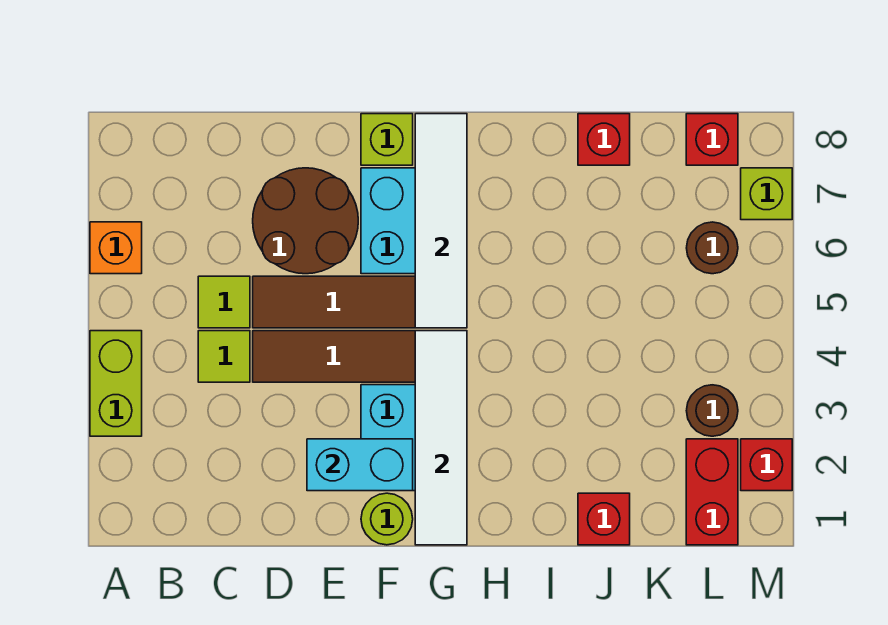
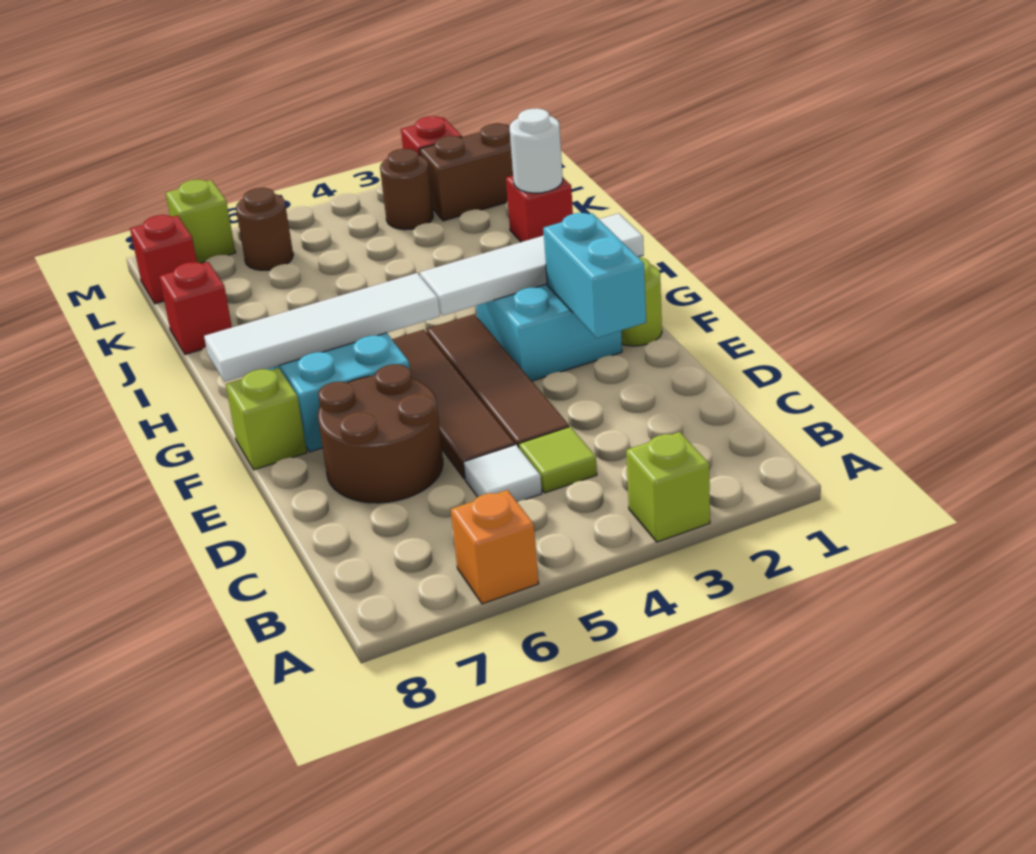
lime brick A3:A4 level 1 -> lime brick A3 level 1
lime tile C5 level 1 -> white tile C5 level 1
none -> white round brick J1 level 2
red brick L1:L2 level 1 -> brown brick L1:L2 level 1

